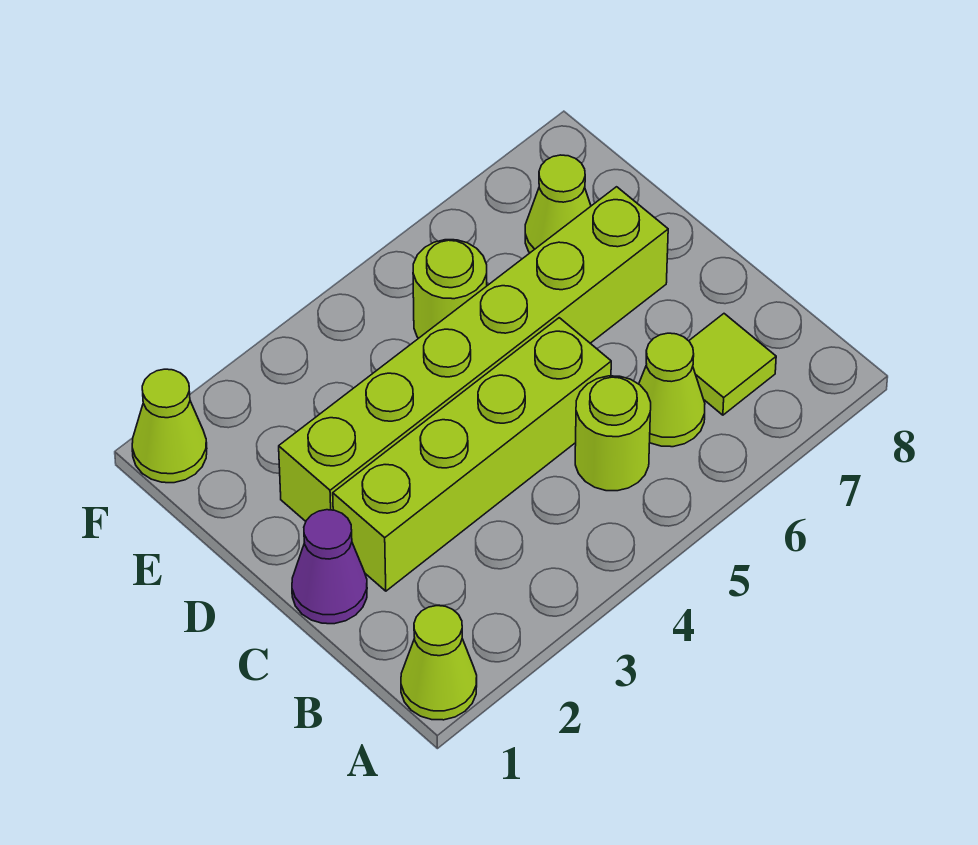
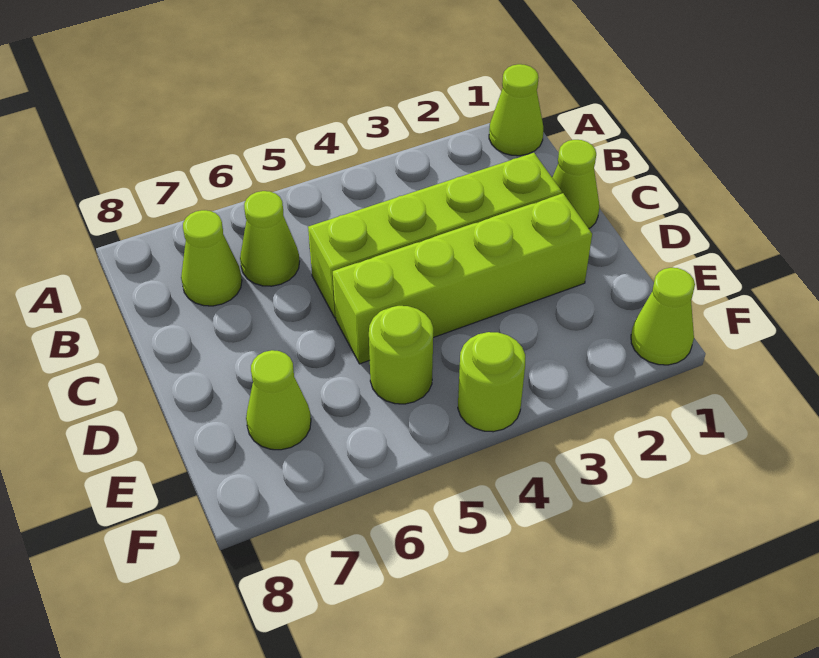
lime round brick B5 level 1 -> lime round brick F4 level 1
lime tile B7 level 1 -> lime cone B7 level 1
purple cone C1 level 1 -> lime cone C1 level 1
lime brick D2:D7 level 1 -> lime brick D2:D5 level 1

